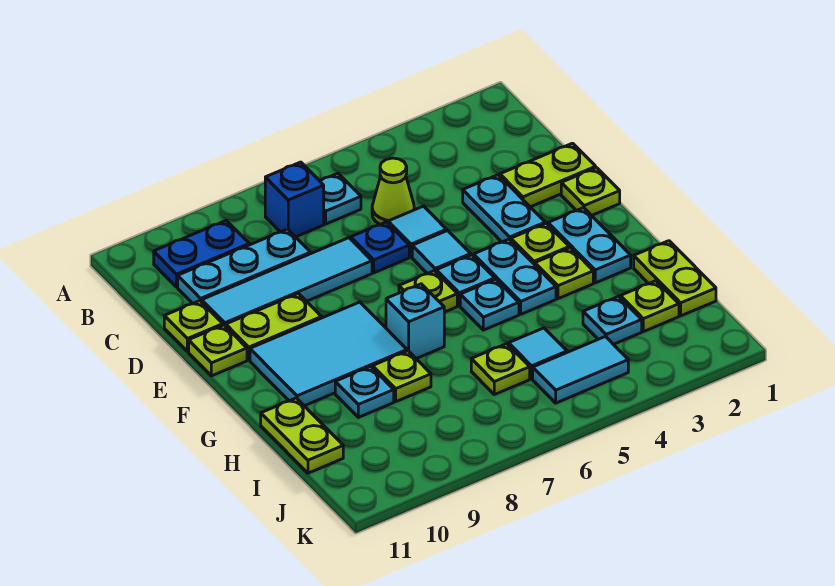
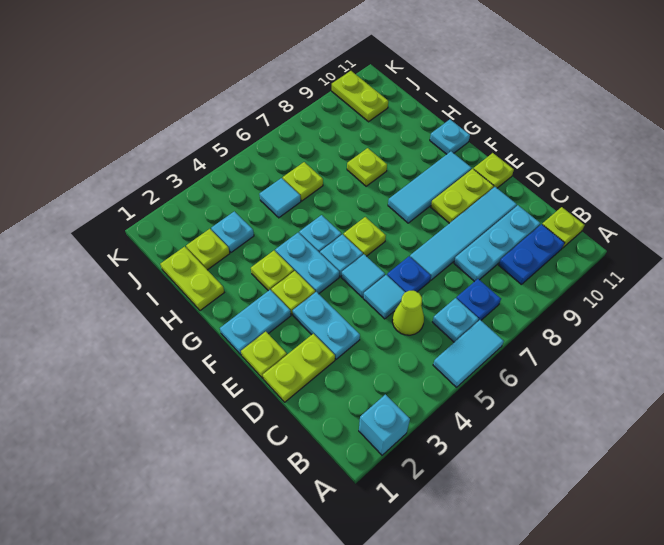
blue brick B7 level 1 -> blue plate B7 level 1
lime plate D11 level 1 -> lime plate B11 level 1
cyan plate F2:G2 level 1 -> cyan plate F1:F2 level 1
cyan tile F8:G10 level 1 -> cyan tile F8:F10 level 1
cyan brick G7 level 1 -> cyan brick A2 level 1
cyan plate H9 level 1 -> cyan plate G11 level 1
lime plate H11:I11 level 1 -> lime plate J10:K10 level 1
cyan tile J4:J5 level 1 -> cyan tile A5:A6 level 1

